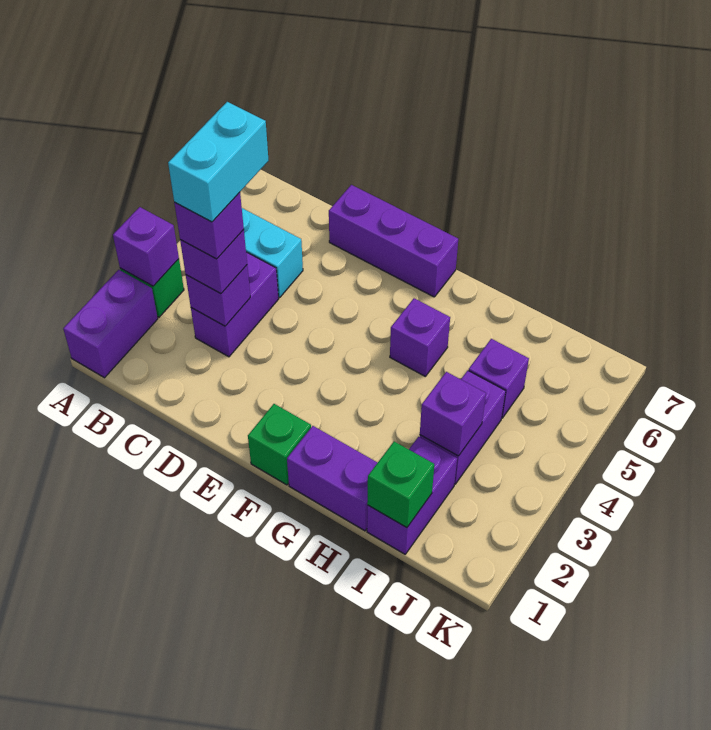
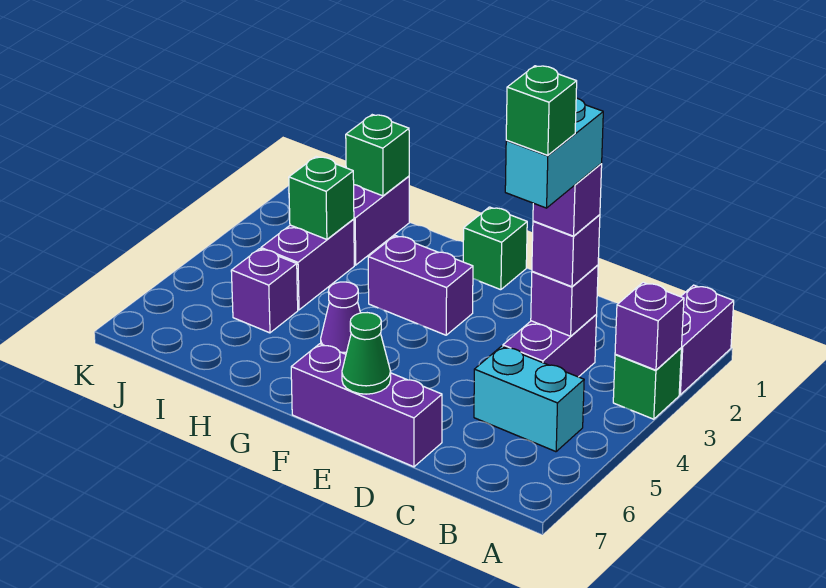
none -> green brick C4 level 6
none -> green cone E7 level 2
purple brick G1:H1 level 1 -> purple brick F3:G3 level 1
purple brick G5 level 1 -> purple cone G5 level 1
purple brick I3 level 2 -> green brick I3 level 2

